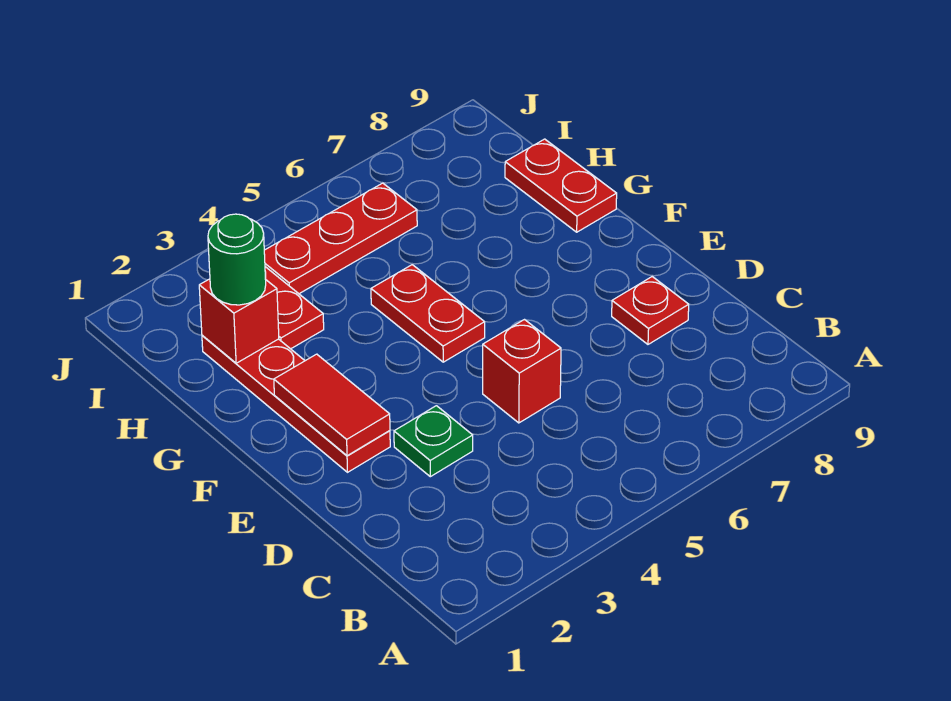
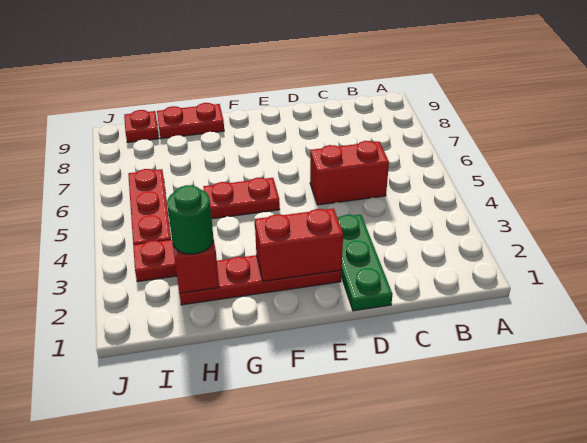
green plate D3 level 1 -> green plate D1:D3 level 1
red brick D5 level 1 -> red brick C5:D5 level 1
red plate D8 level 1 -> red plate I9 level 1
red tile E2:F2 level 2 -> red brick E2:F2 level 2

